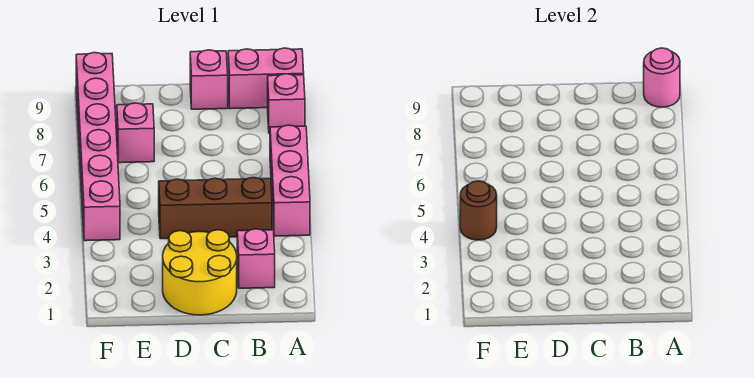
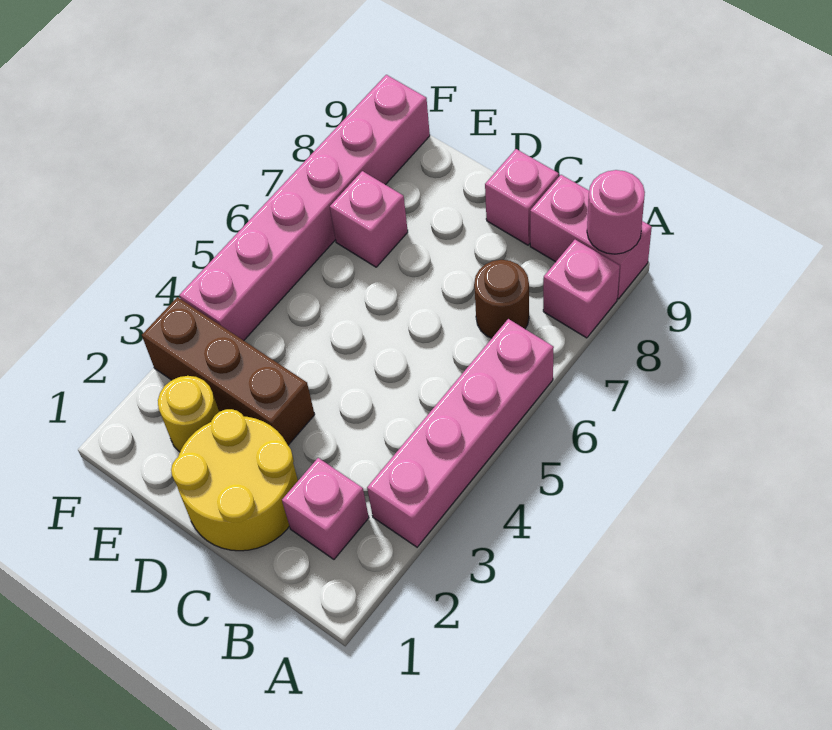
pink brick A4:A6 level 1 -> pink brick A3:A6 level 1
brown brick B4:D4 level 1 -> brown brick D3:F3 level 1
none -> yellow round brick E2 level 1
brown round brick F4 level 2 -> brown round brick B7 level 1

